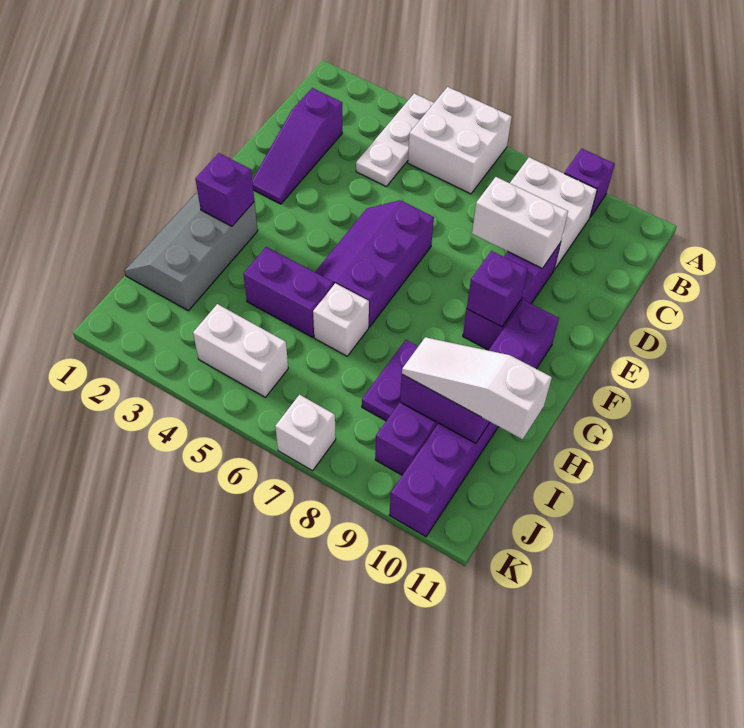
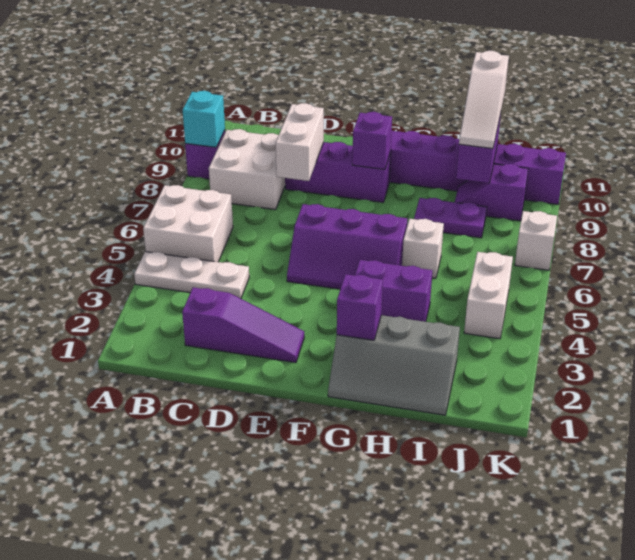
none -> cyan brick A9 level 2
purple brick H4:H5 level 1 -> purple brick G4:H4 level 1

